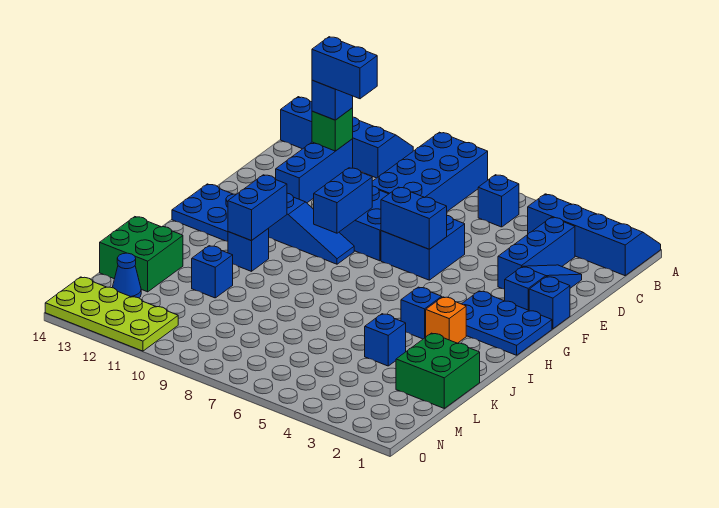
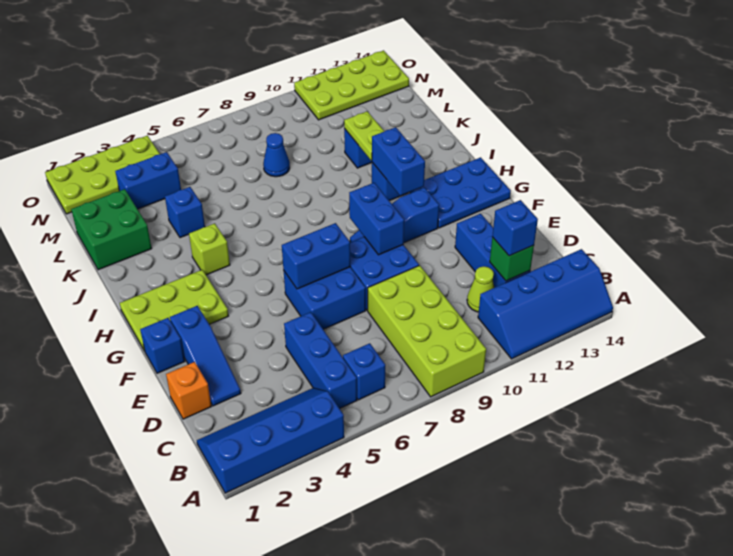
blue slope A1:B4 level 1 top B -> blue slope A1:B4 level 1 top A
blue brick A8:D9 level 1 -> lime brick A8:D9 level 1
blue brick C3:E3 level 1 -> blue brick B5:D5 level 1
none -> lime cone C11 level 1
blue brick C11:C12 level 4 -> blue brick M3:M4 level 1
blue plate G1:H3 level 1 -> lime plate G1:H3 level 1
orange brick I3 level 1 -> orange brick D1 level 1
blue brick I4 level 1 -> lime brick I4 level 1
none -> lime plate J11:K11 level 2
green brick K13:L14 level 1 -> none
blue cone M13 level 1 -> blue cone L8 level 1
none -> lime plate N1:O4 level 1

